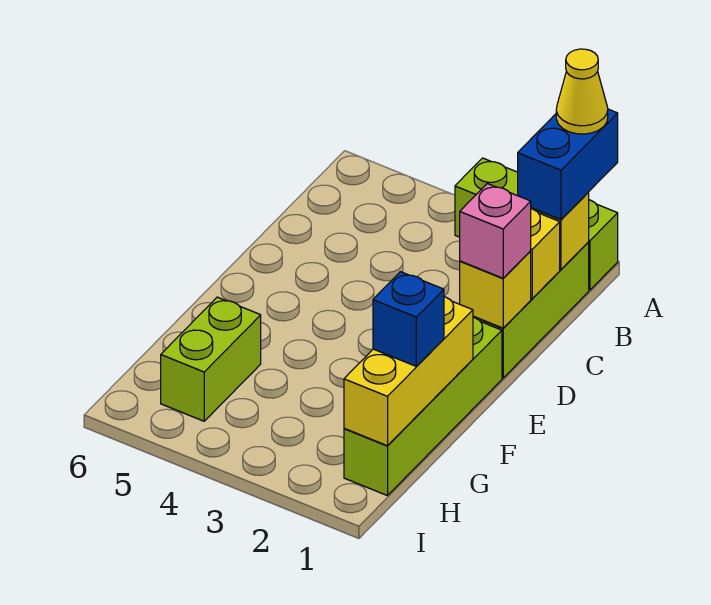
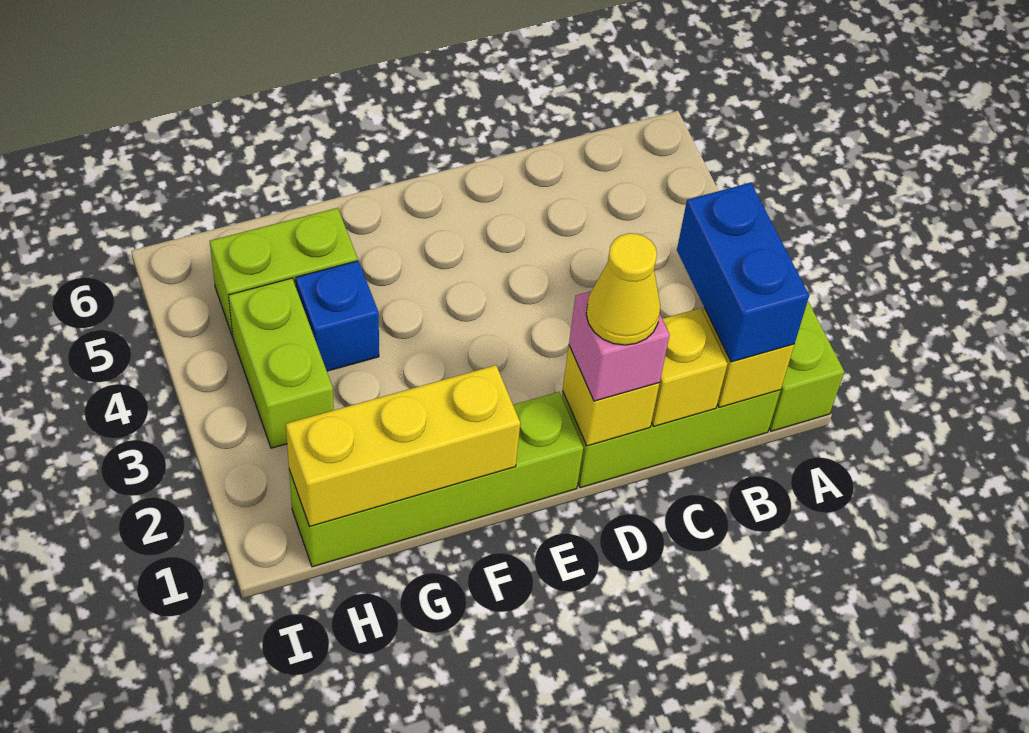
blue brick A1:B1 level 3 -> blue brick B1:B2 level 3
yellow cone A1 level 4 -> yellow cone D1 level 4
blue brick G1 level 3 -> blue brick G4 level 1
none -> lime brick H3:H4 level 1

